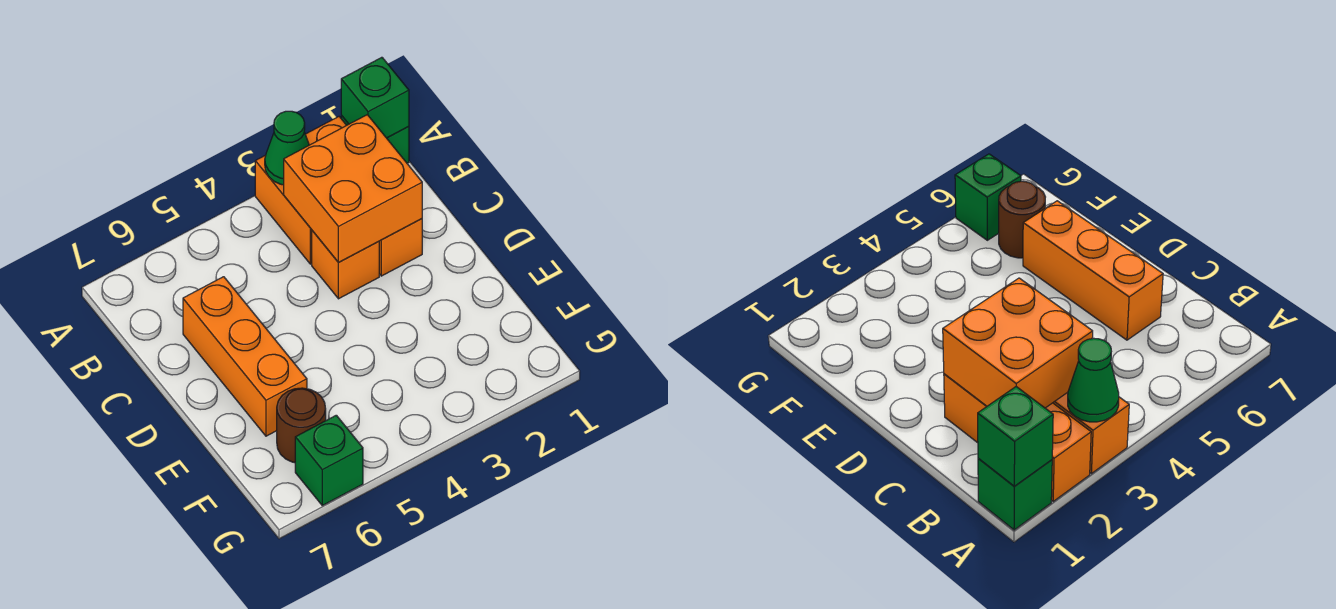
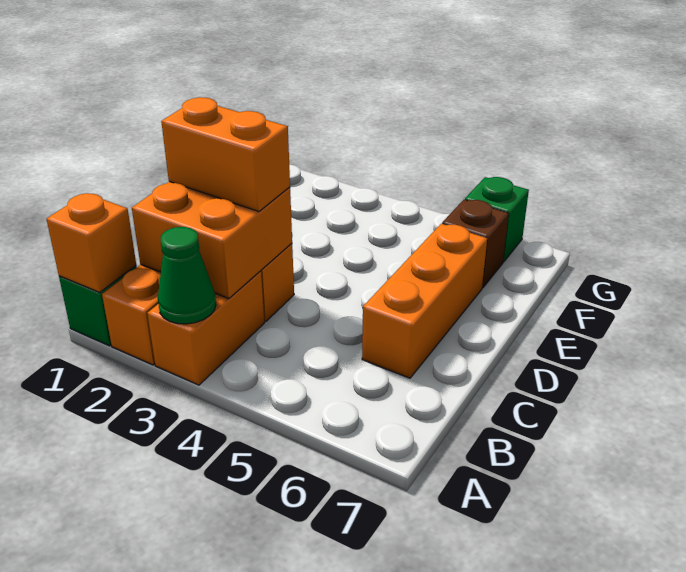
green brick A1 level 2 -> orange brick A1 level 2
none -> orange brick C2:C3 level 3
brown round brick F6 level 1 -> brown brick F6 level 1

